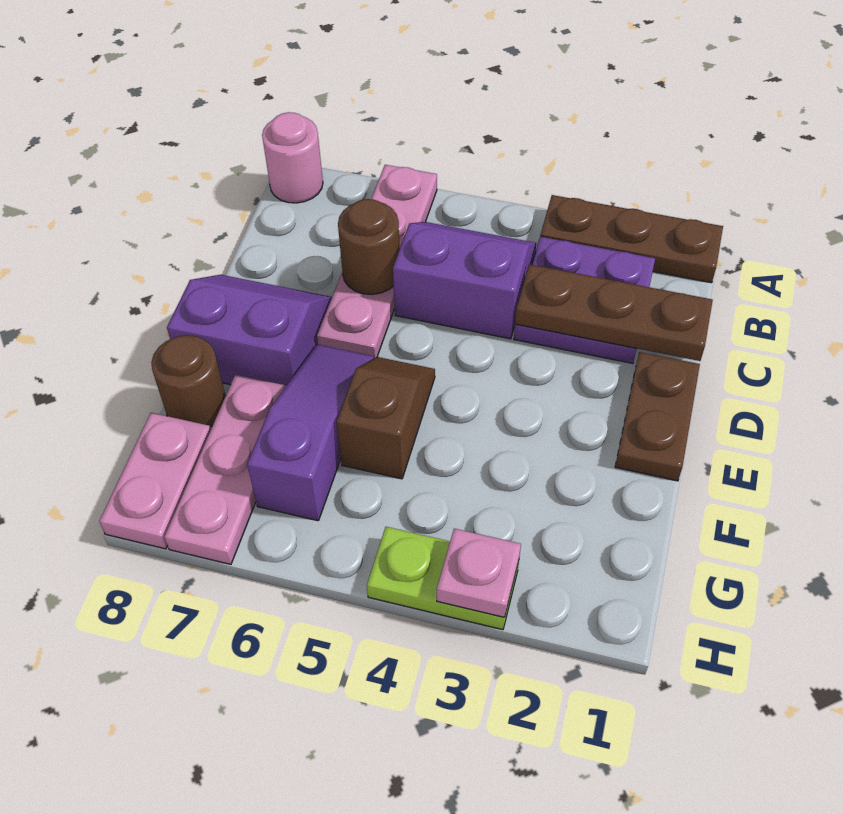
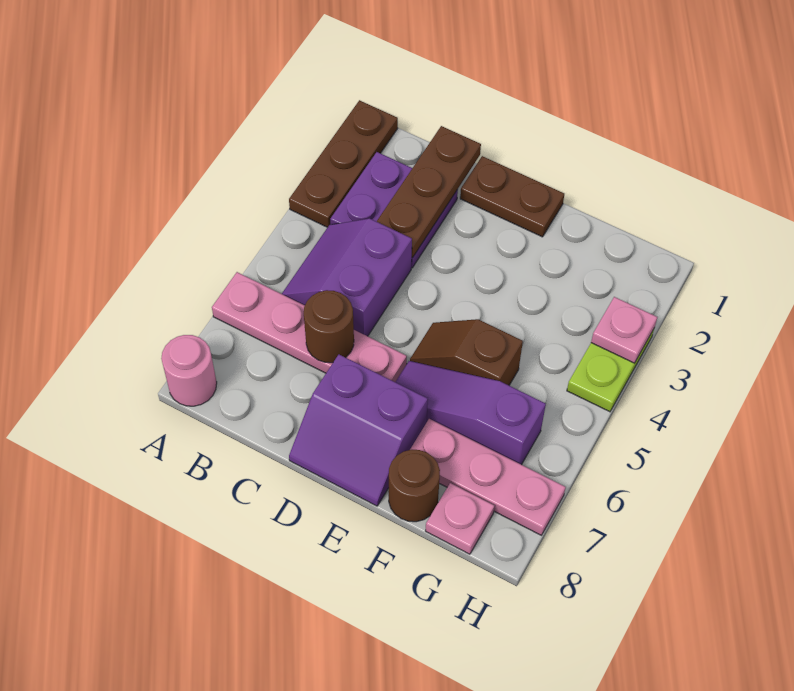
purple slope D7:E8 level 1 top E -> purple slope D7:E8 level 1 top 7
pink plate G8:H8 level 1 -> pink plate G8 level 1

